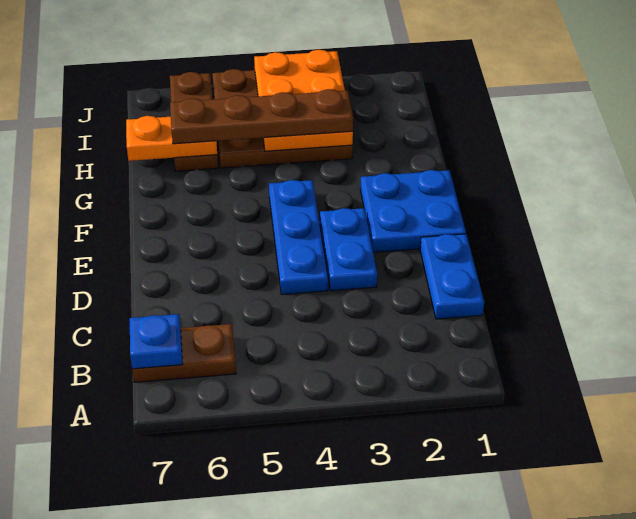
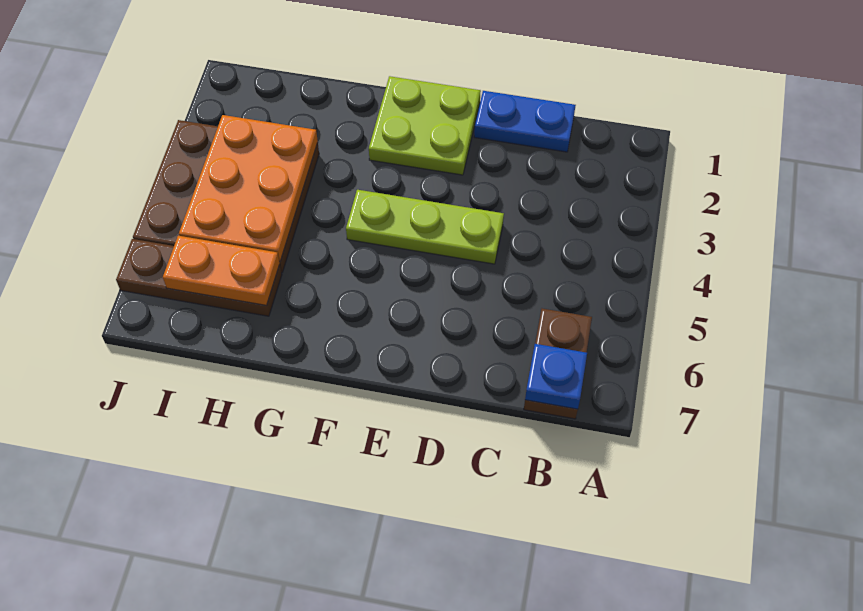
blue plate D3:E3 level 1 -> none
blue plate D4:F4 level 1 -> lime plate D4:F4 level 1
blue plate E1:F2 level 1 -> lime plate E1:F2 level 1
orange plate H3:J4 level 2 -> orange plate H3:I5 level 2
brown plate H3:H6 level 3 -> none
orange plate H6:H7 level 2 -> orange plate H6:I6 level 2

